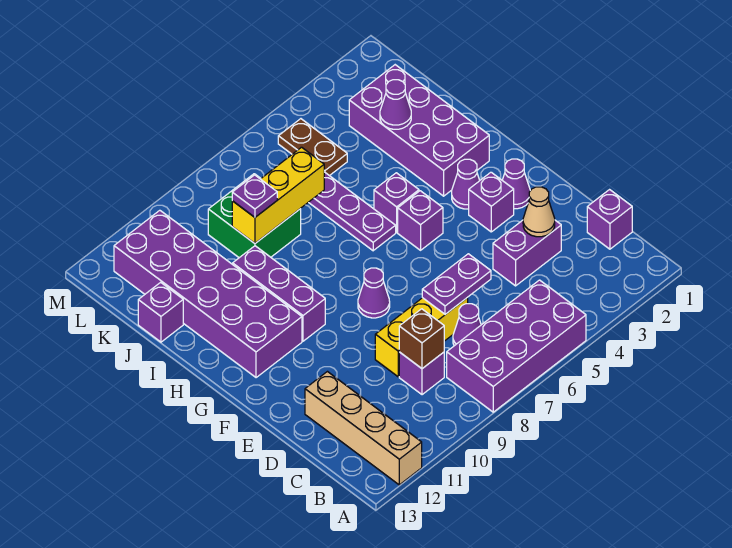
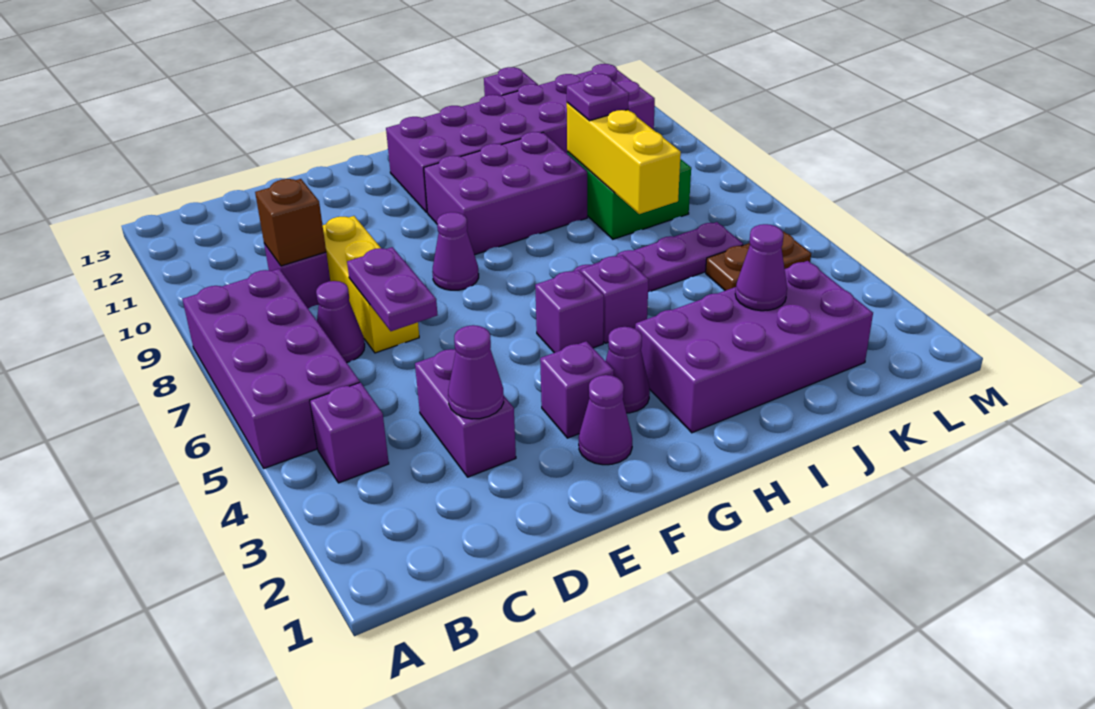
tan brick A12:D12 level 1 -> none
purple brick C1 level 1 -> purple brick B4 level 1
tan cone D3 level 2 -> purple cone D3 level 2
purple brick G10:I10 level 1 -> purple brick G9:I10 level 1

